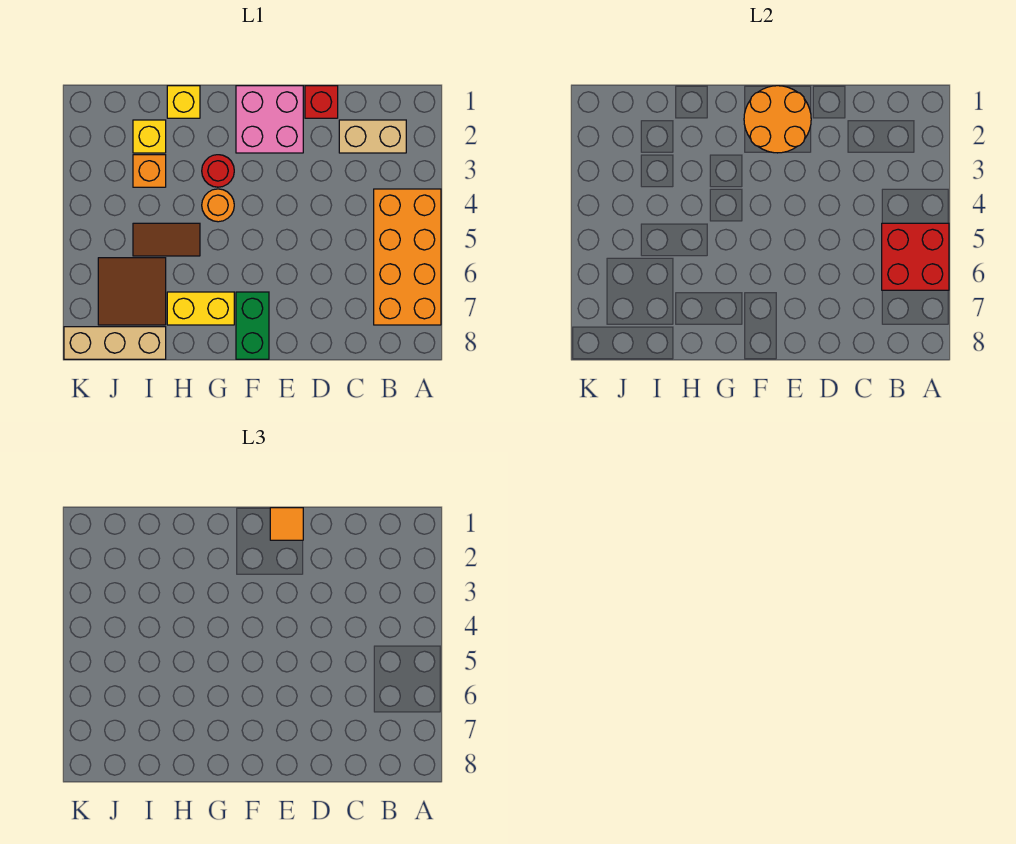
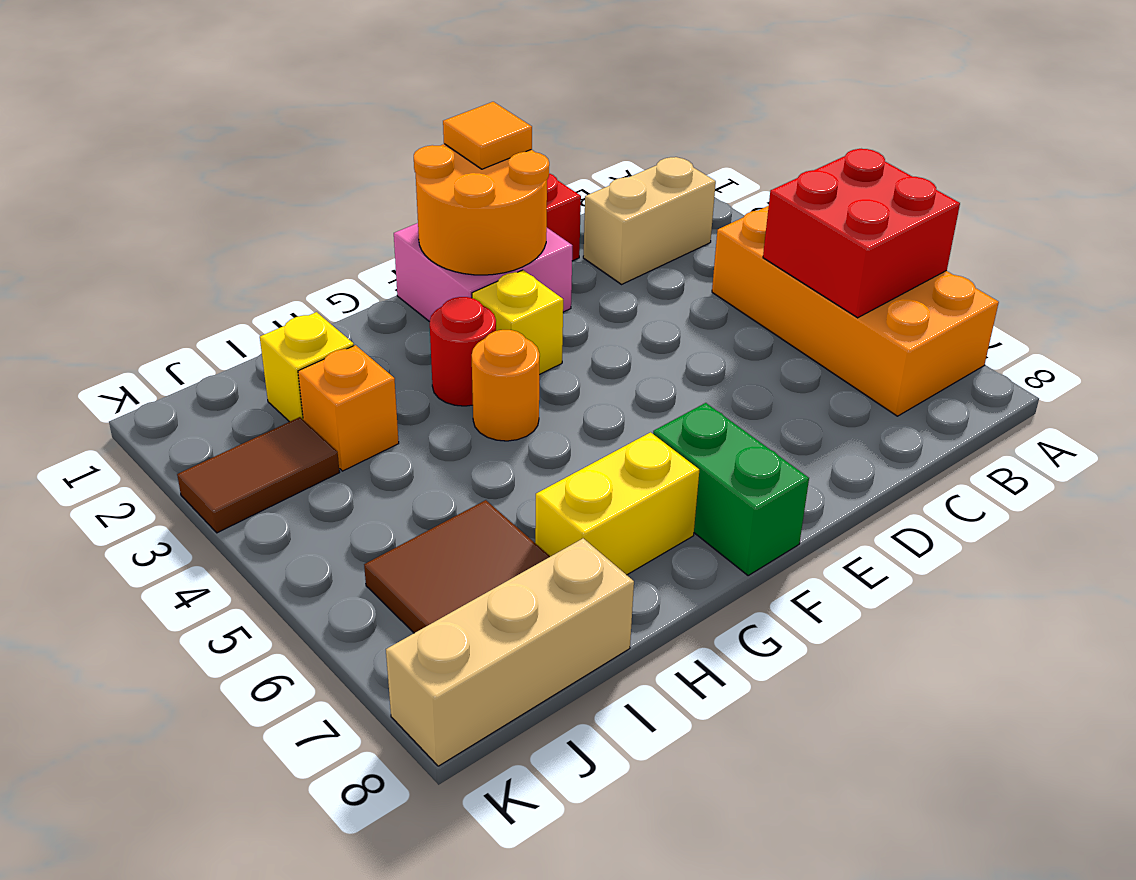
yellow brick H1 level 1 -> yellow brick F3 level 1
brown tile H5:I5 level 1 -> brown tile J3:K3 level 1

